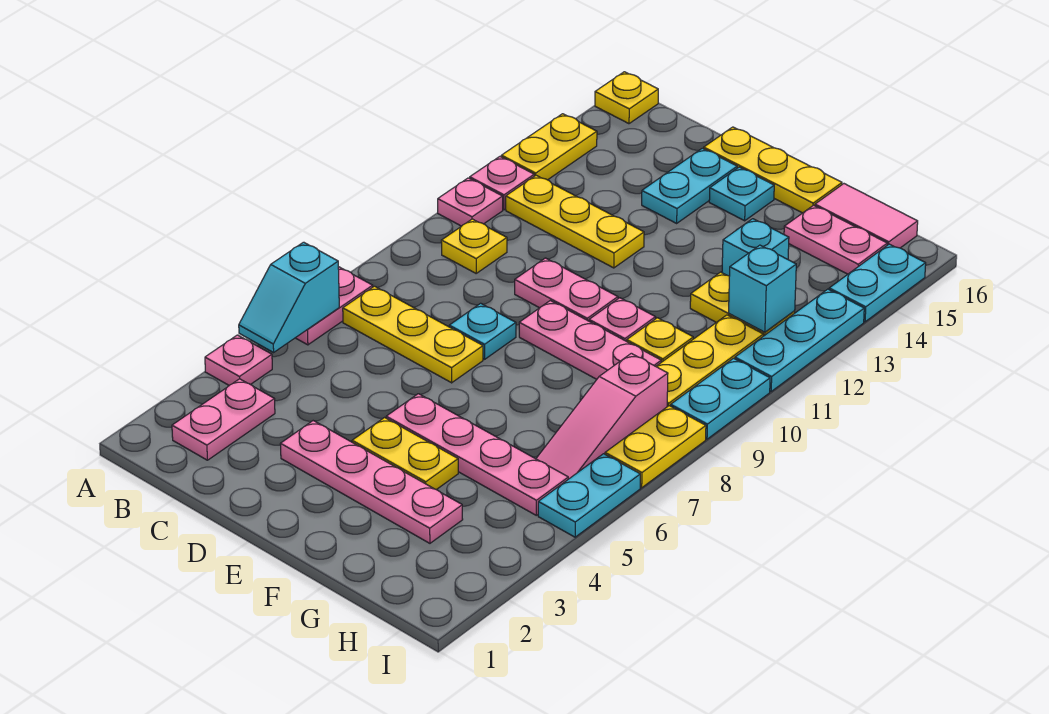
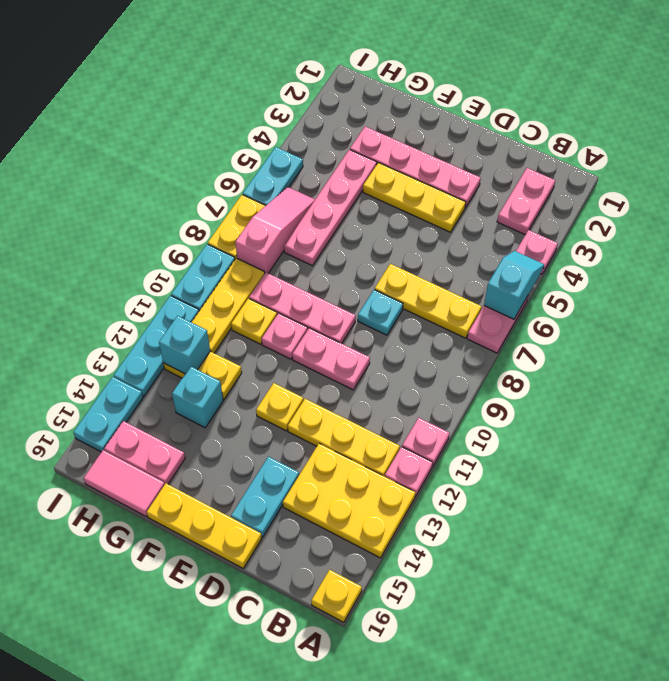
yellow plate A13:A14 level 1 -> yellow plate A13:C14 level 1
yellow plate B10 level 1 -> yellow plate E12 level 1
yellow plate E4:F4 level 1 -> yellow plate D4:F4 level 1
pink plate E5:H5 level 1 -> pink plate G4:G7 level 1
cyan plate E15 level 1 -> none

